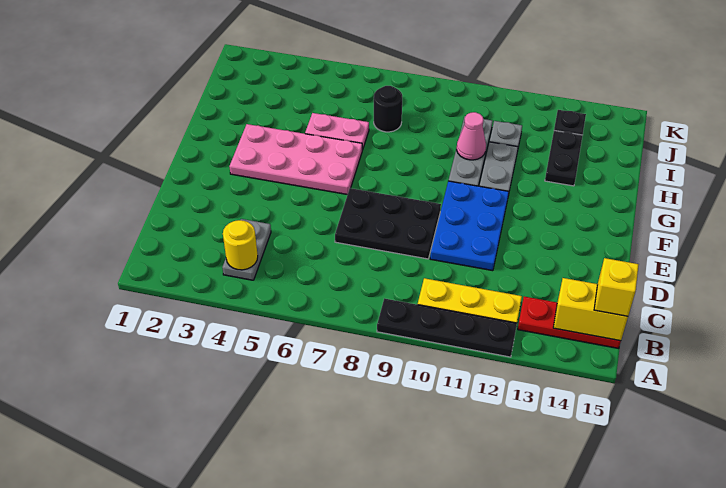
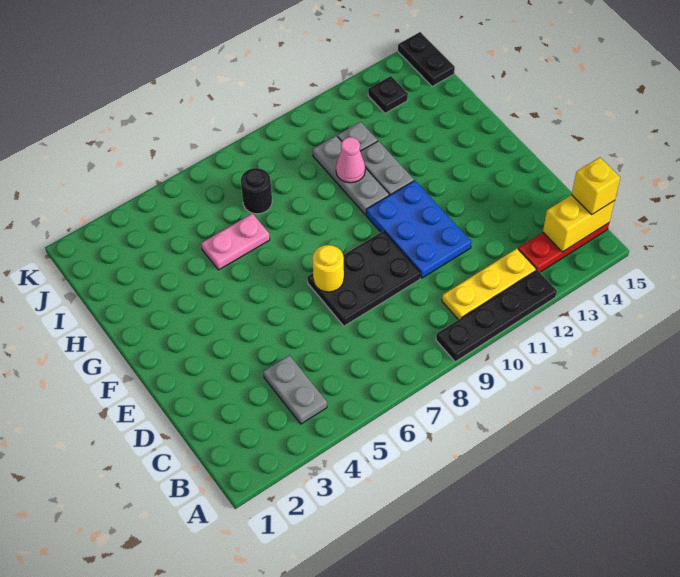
yellow round brick B4 level 2 -> yellow round brick E7 level 2
pink plate F3:G6 level 1 -> none
black plate H13:I13 level 1 -> black plate J15:K15 level 1

